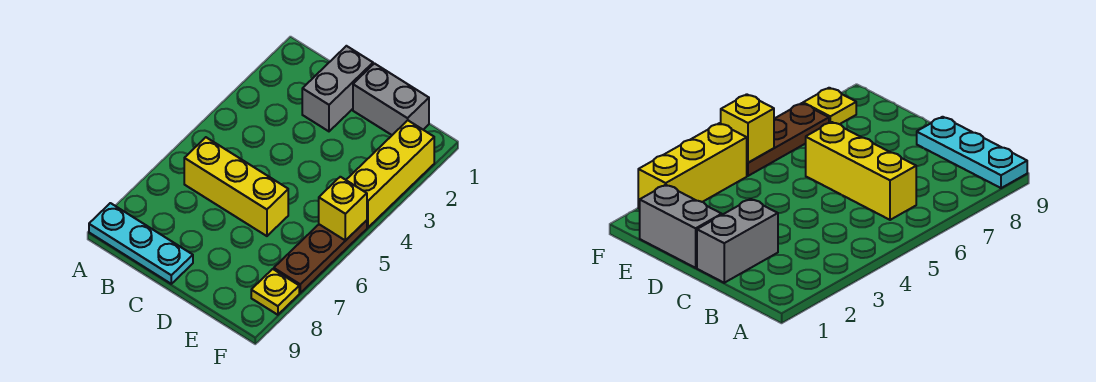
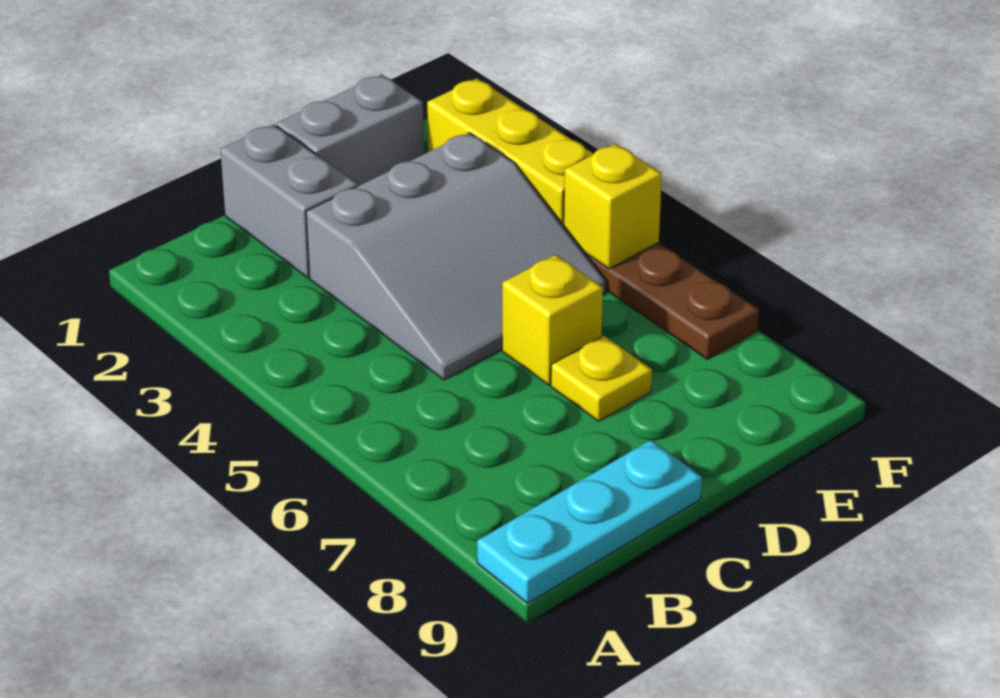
yellow brick B6:D6 level 1 -> yellow brick D6 level 1
none -> grey slope C3:E5 level 1 top 3
yellow plate F8 level 1 -> yellow plate D7 level 1

